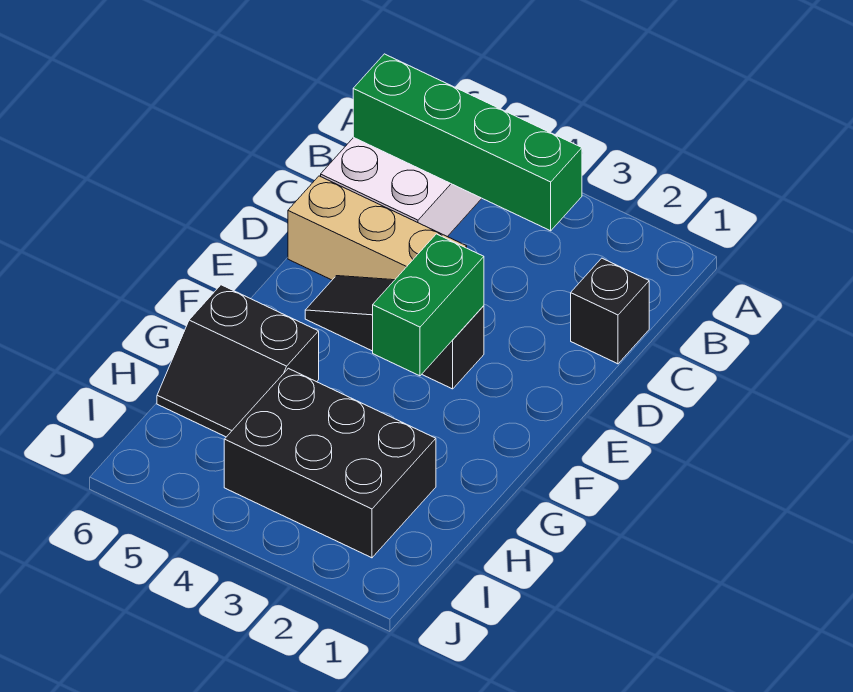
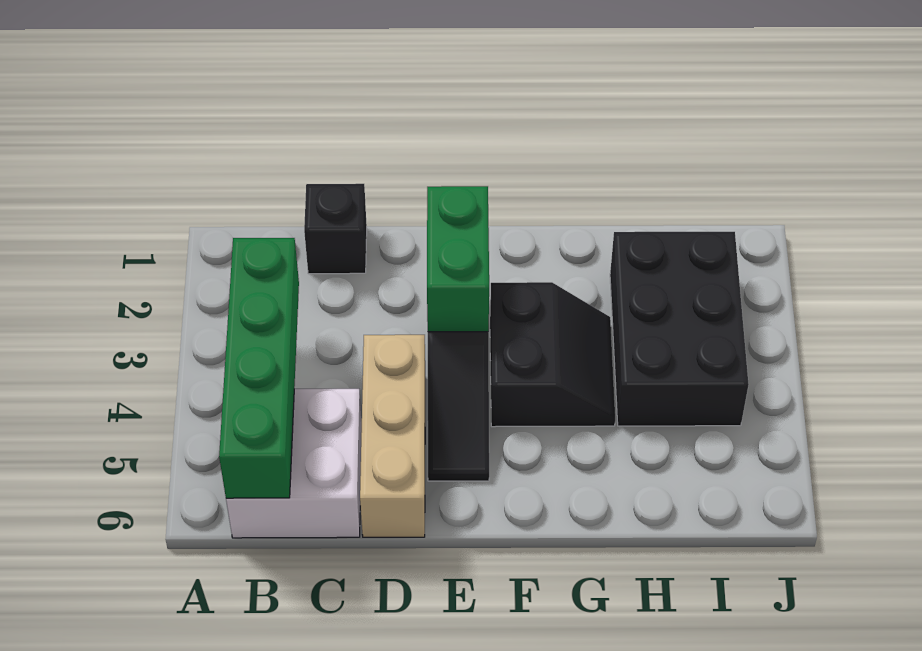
green brick E3:F3 level 2 -> green brick E2:E3 level 2
black slope G5:H6 level 1 top G -> black slope F3:G4 level 1 top F

